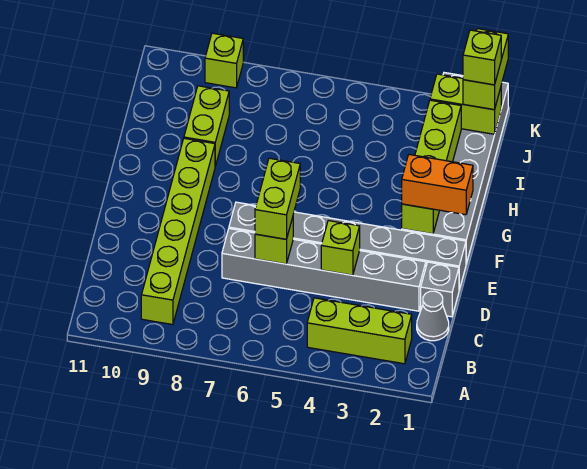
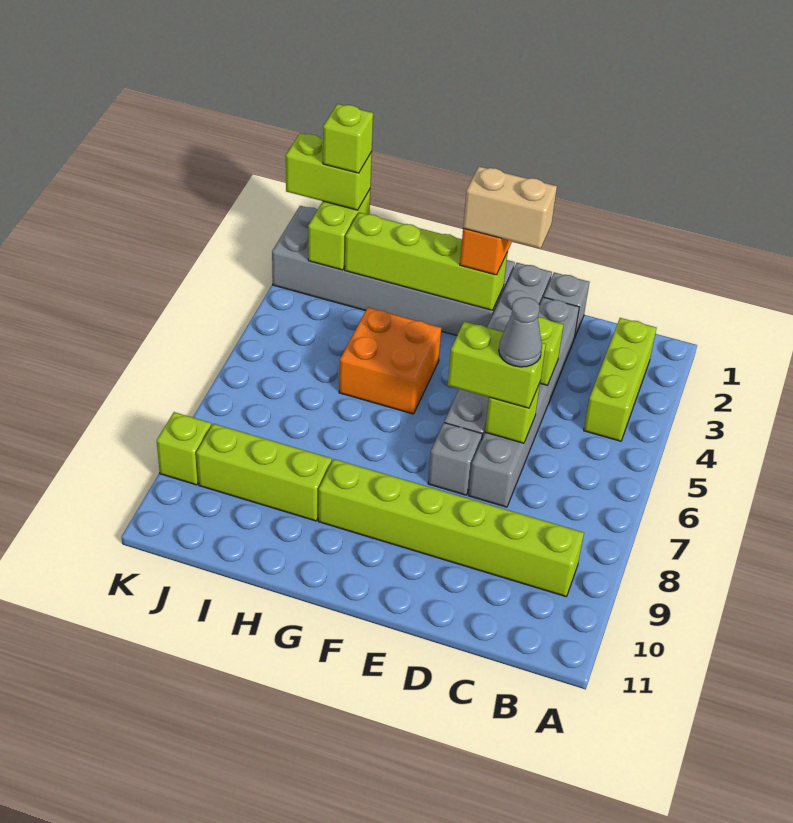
grey cone C1 level 1 -> grey cone D6 level 4
none -> tan brick E2:F2 level 4
none -> orange brick G4:H5 level 1
lime brick H9:I9 level 1 -> lime brick H9:J9 level 1

